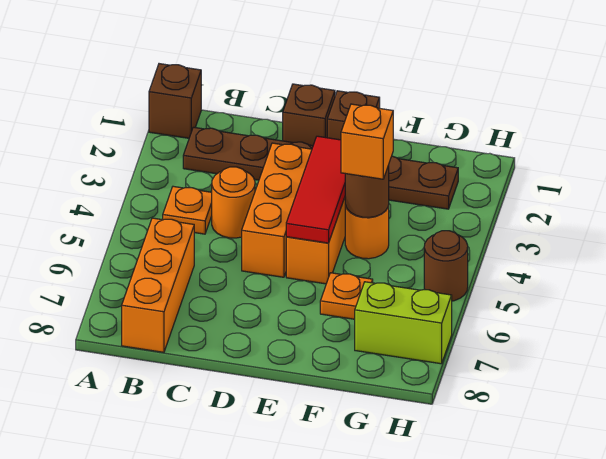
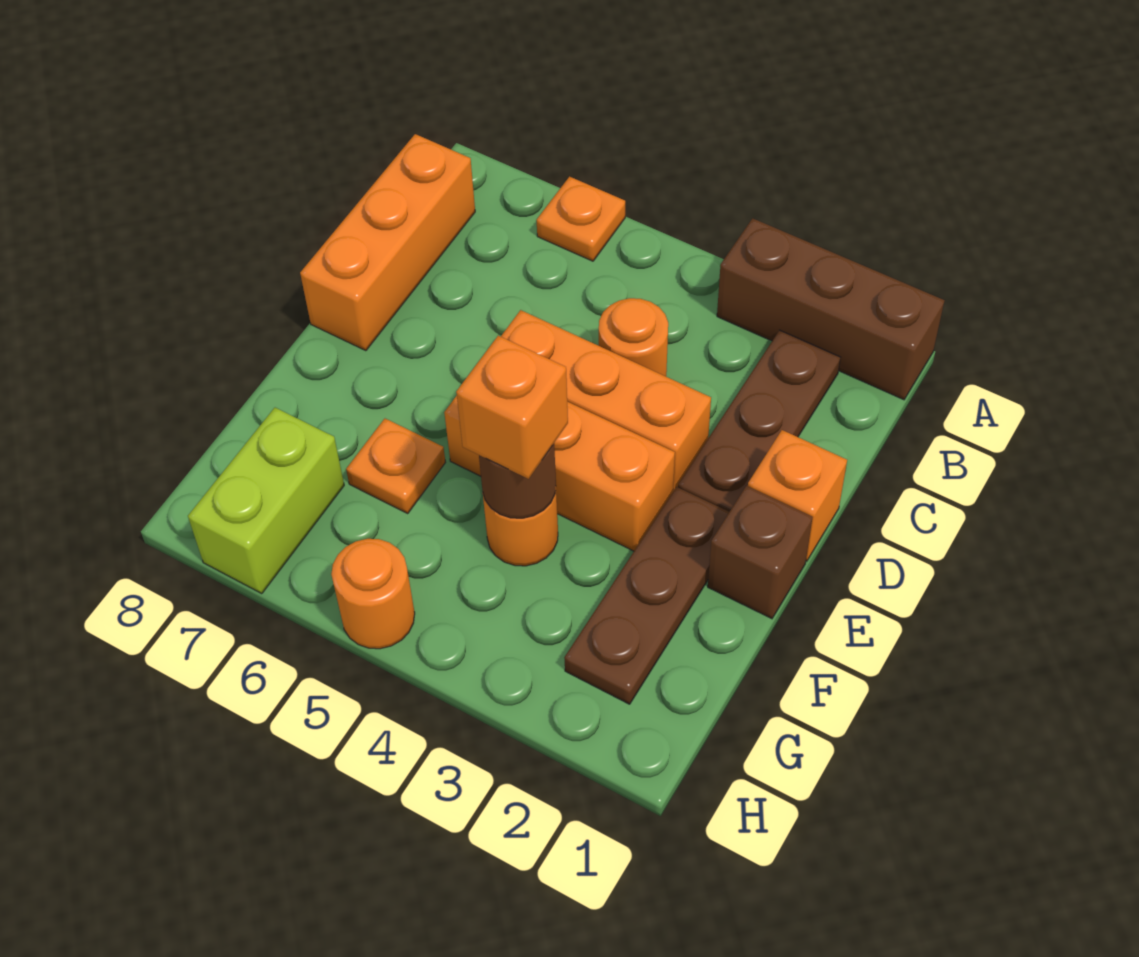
brown brick A1 level 1 -> brown brick A1:A3 level 1
orange plate B4 level 1 -> orange plate A6 level 1
orange brick B6:B8 level 1 -> orange brick B8:D8 level 1
brown brick D1 level 1 -> orange brick D1 level 1
red tile E3:E5 level 2 -> none
brown round brick H5 level 1 -> orange round brick H5 level 1

